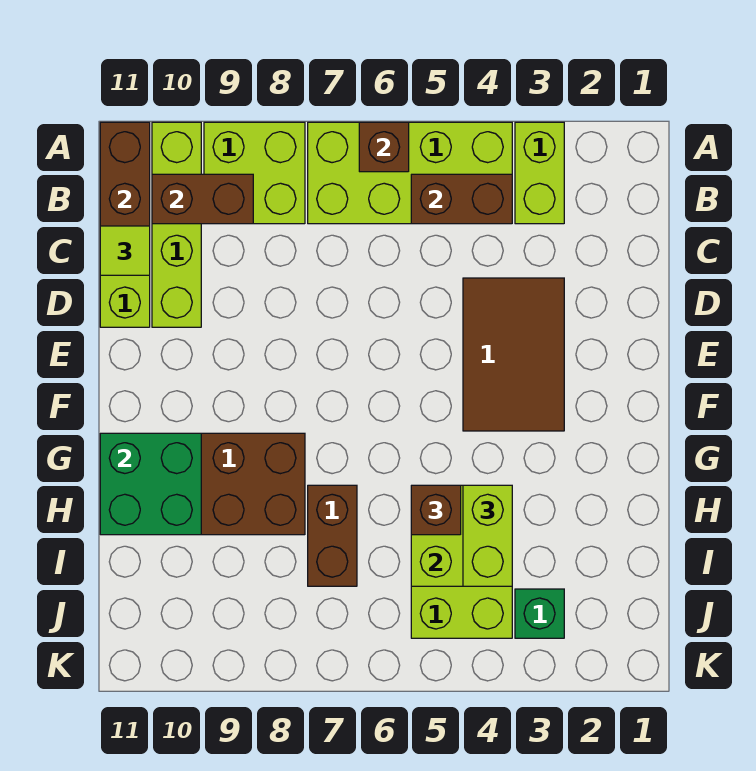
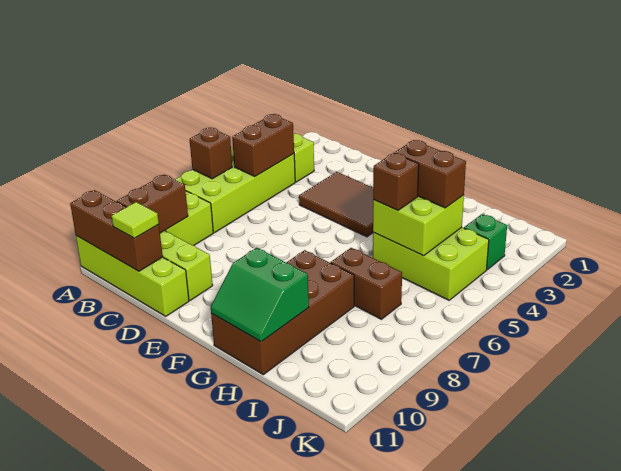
green brick G10:H11 level 2 -> green slope G10:H11 level 2 top 10
lime brick H4:I4 level 3 -> brown brick H4:I4 level 3

